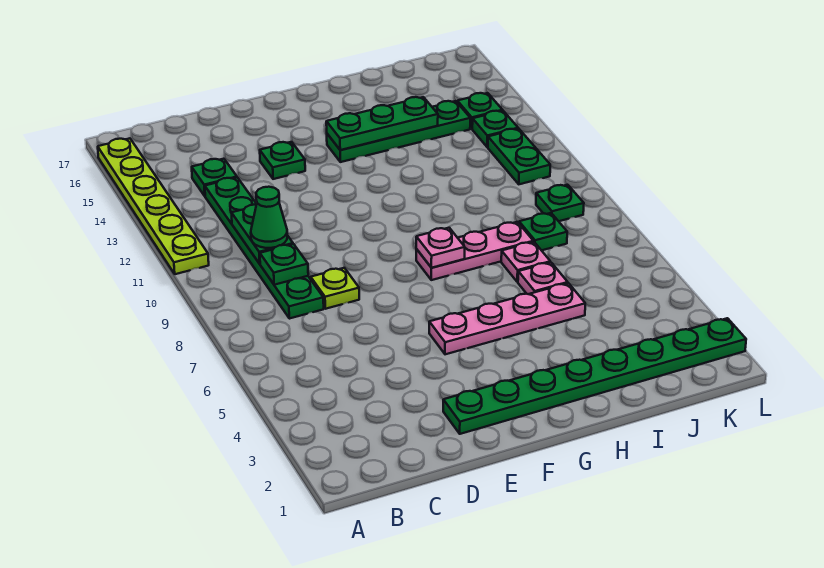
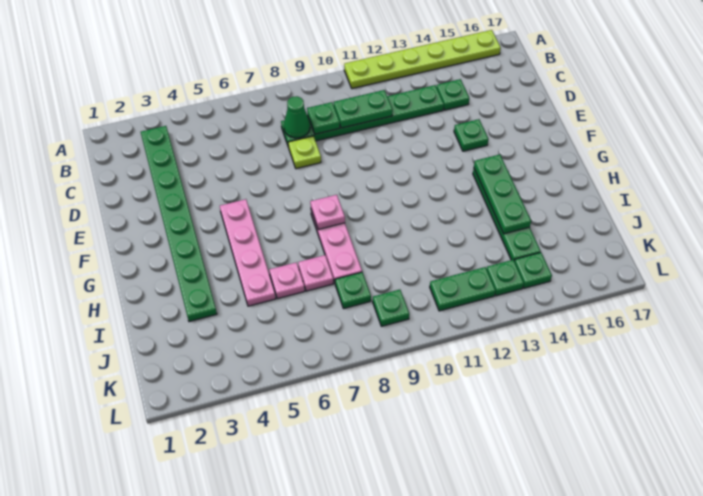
green cone C10 level 3 -> green cone C8 level 2
green plate E2:L2 level 1 -> green plate B3:I3 level 1

